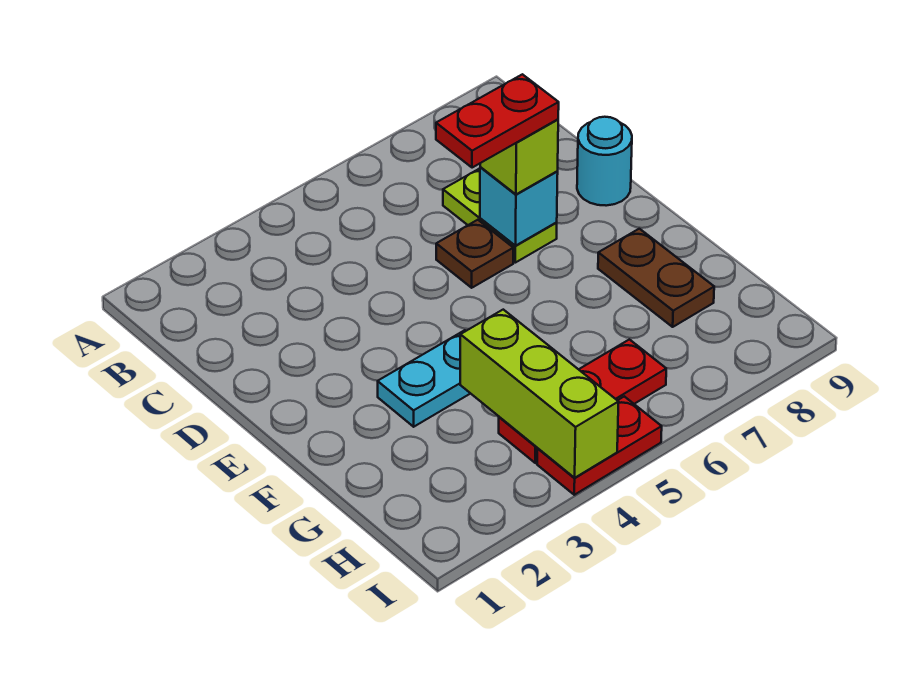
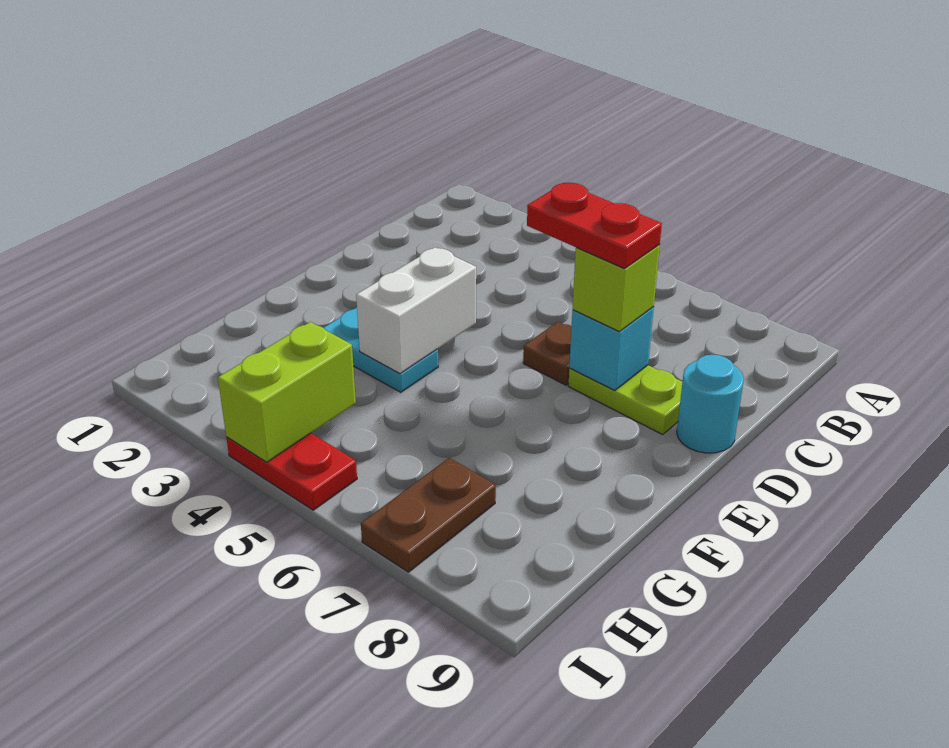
lime plate C7:D7 level 1 -> lime plate D7:D8 level 1
none -> white brick E4:F4 level 2
brown plate F8:G8 level 1 -> brown plate H7:I7 level 1
lime brick G4:I4 level 2 -> lime brick H4:I4 level 2
red plate H4:H6 level 1 -> none

